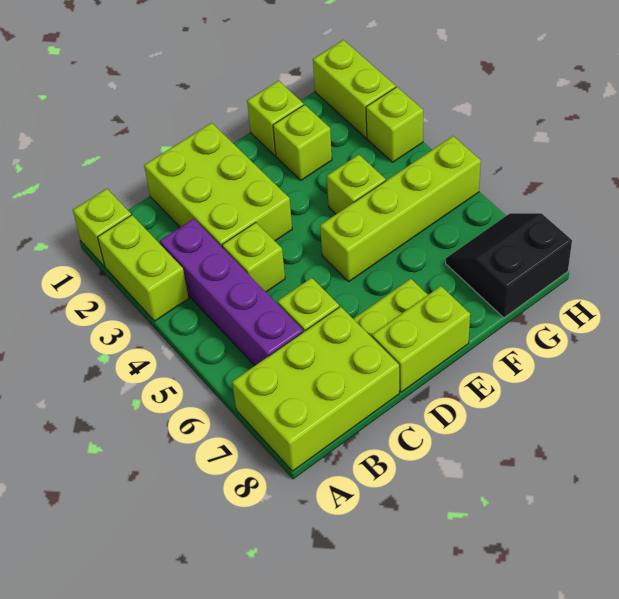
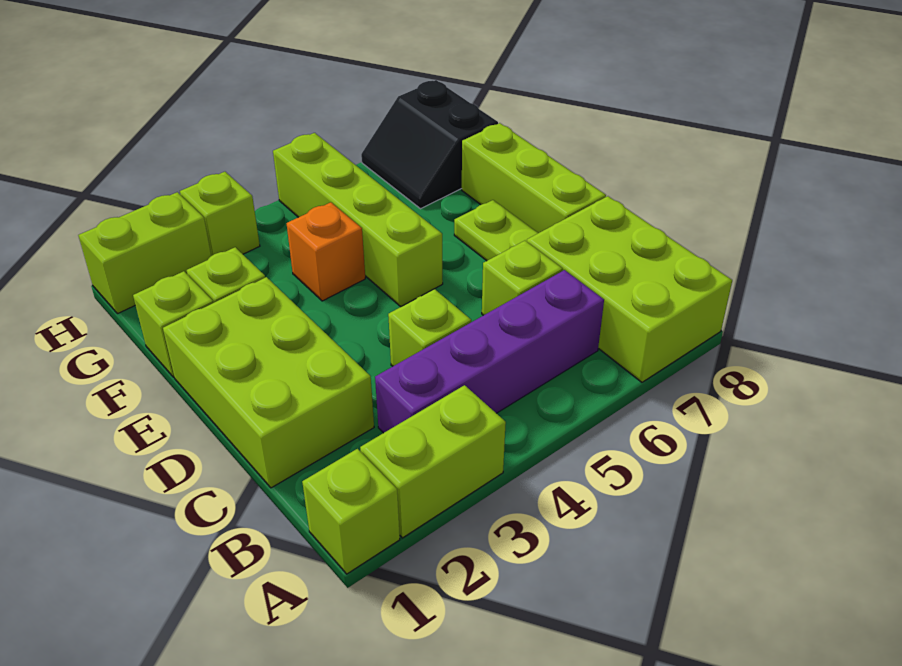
lime brick C1:D3 level 1 -> lime brick C1:E2 level 1
lime brick D8:E8 level 1 -> lime brick D8:F8 level 1
lime brick F4 level 1 -> orange brick F4 level 1

